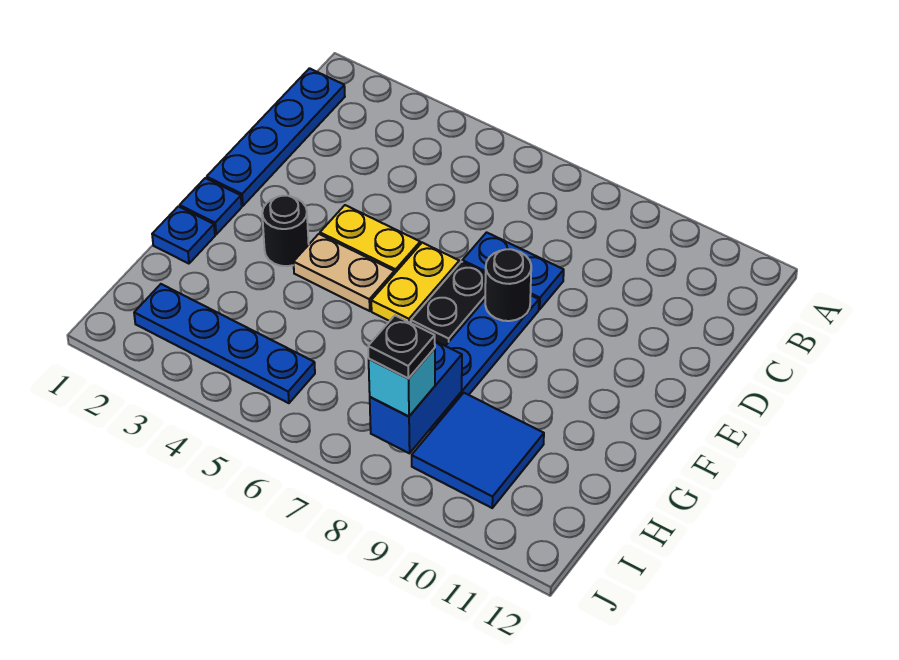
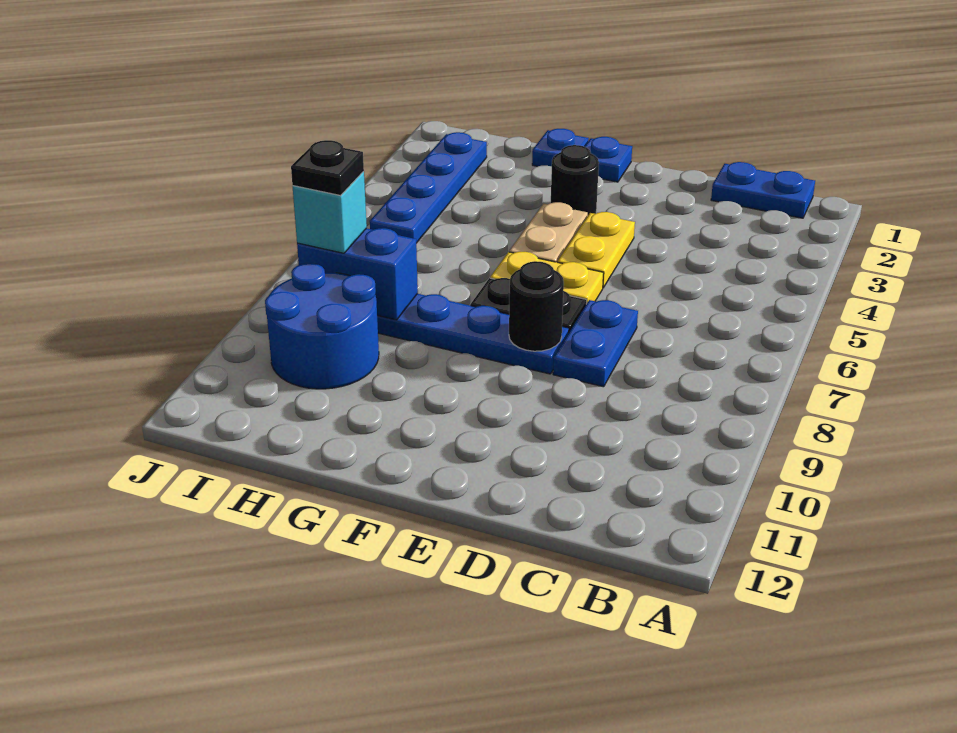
blue plate B1:E1 level 1 -> blue plate B1:C1 level 1
blue tile H9:I10 level 1 -> blue round brick H9:I10 level 1

